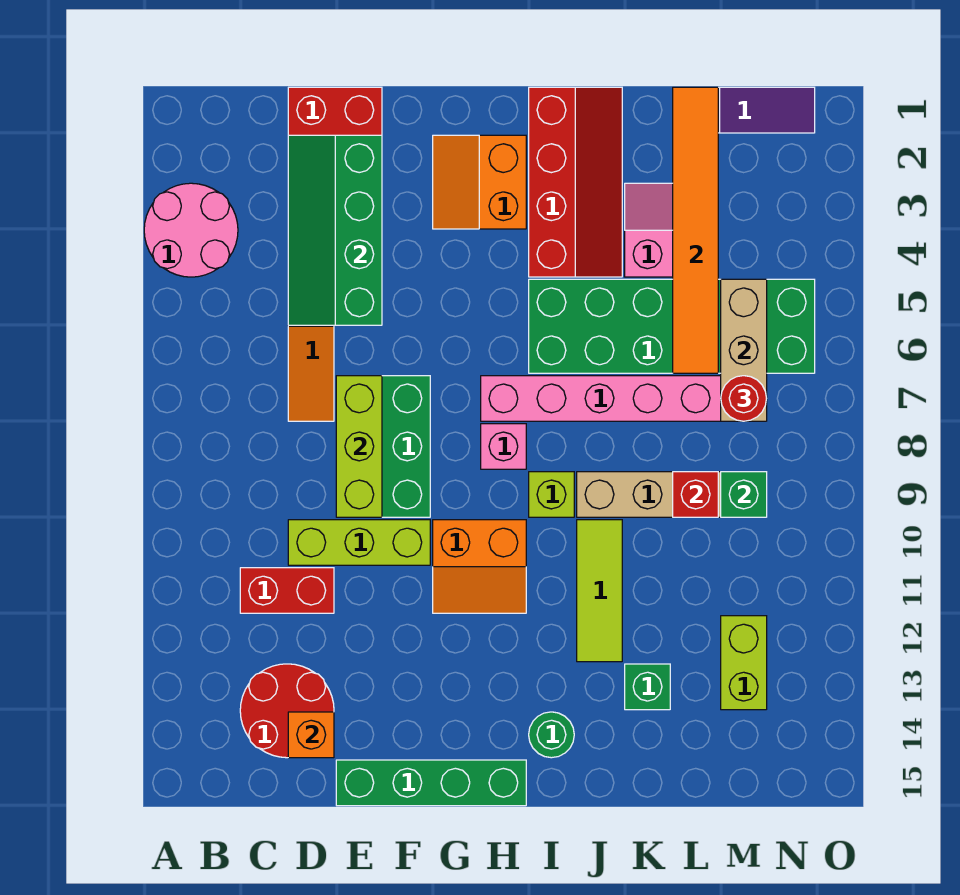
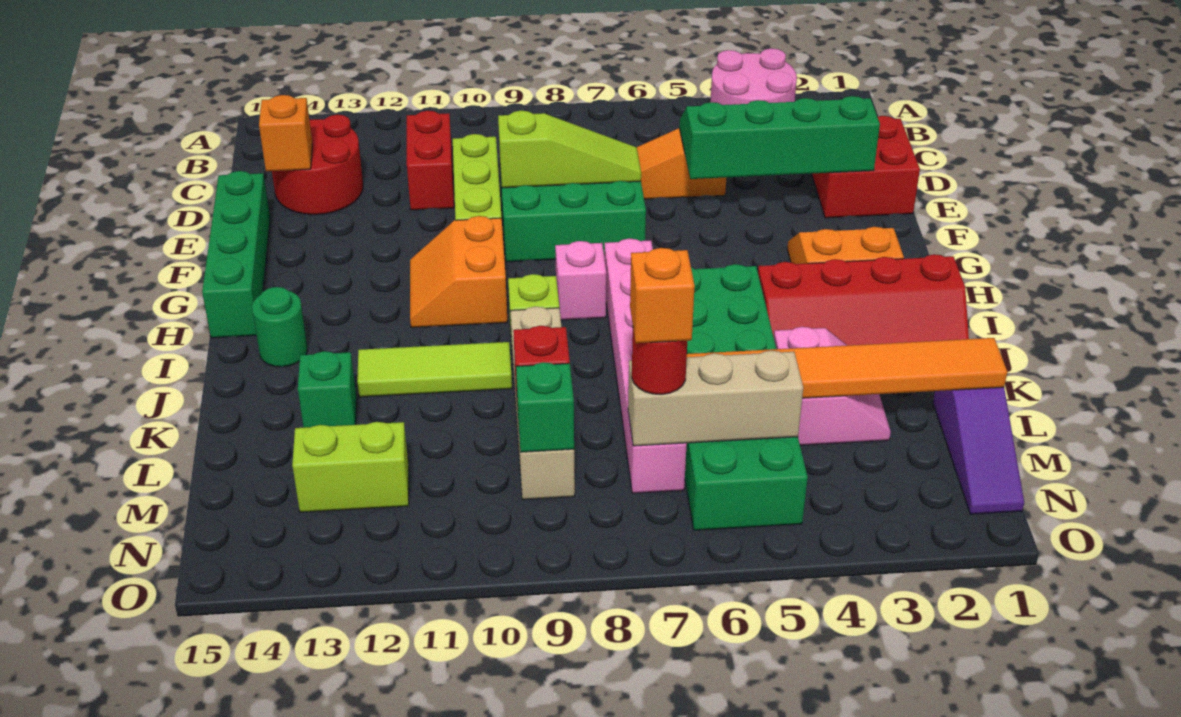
lime brick E7:E9 level 2 -> lime slope E7:E9 level 2 top 9
none -> orange brick M7 level 4

